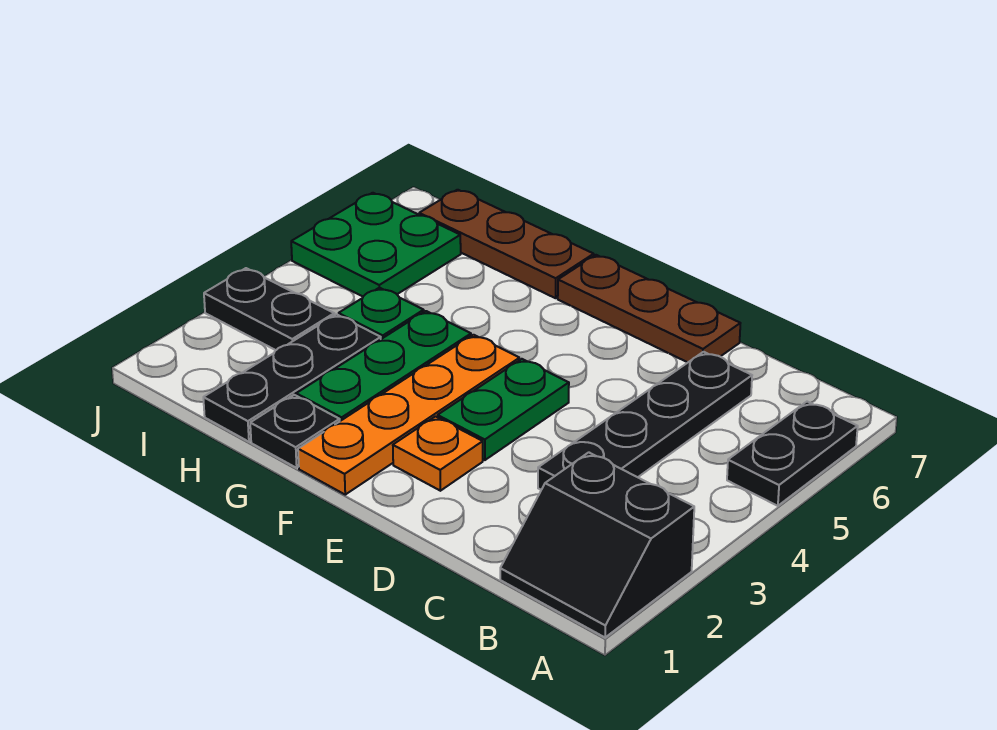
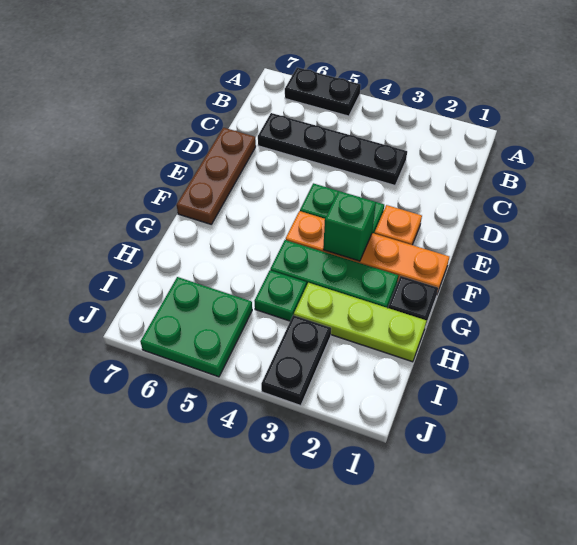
black slope A1:B2 level 1 top 2 -> none
none -> green brick F3 level 2
brown plate G7:I7 level 1 -> none
black plate H1:H3 level 1 -> lime plate H1:H3 level 1

